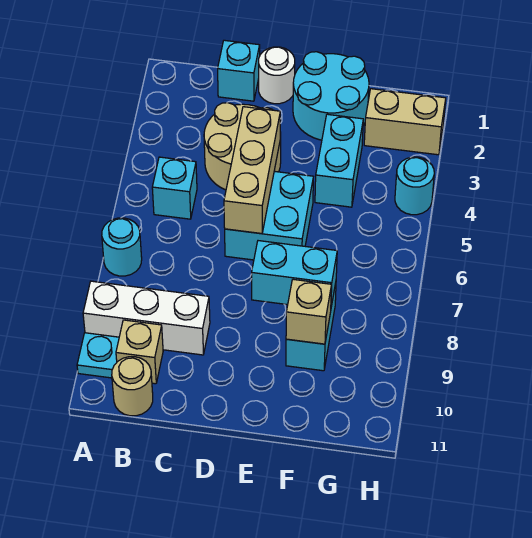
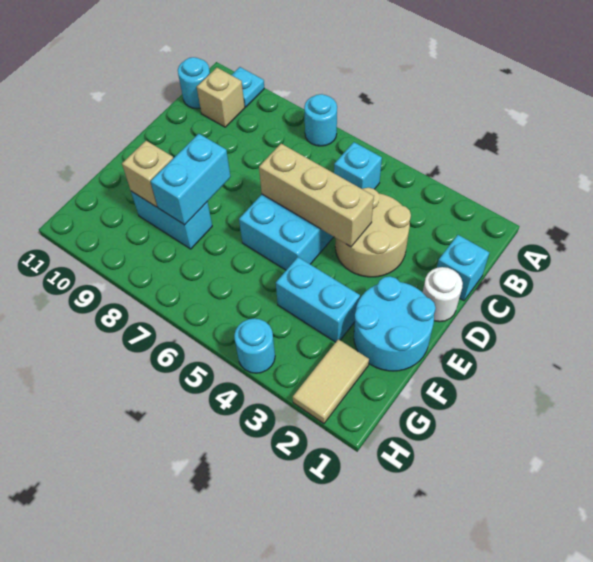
white brick A9:C9 level 1 -> none
tan round brick B11 level 1 -> cyan round brick B11 level 1
tan brick G2:H2 level 1 -> tan tile G2:H2 level 1

